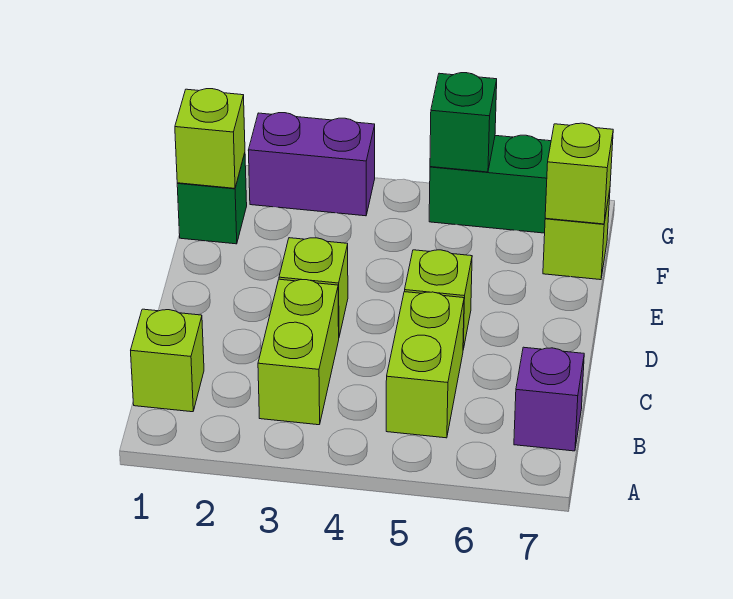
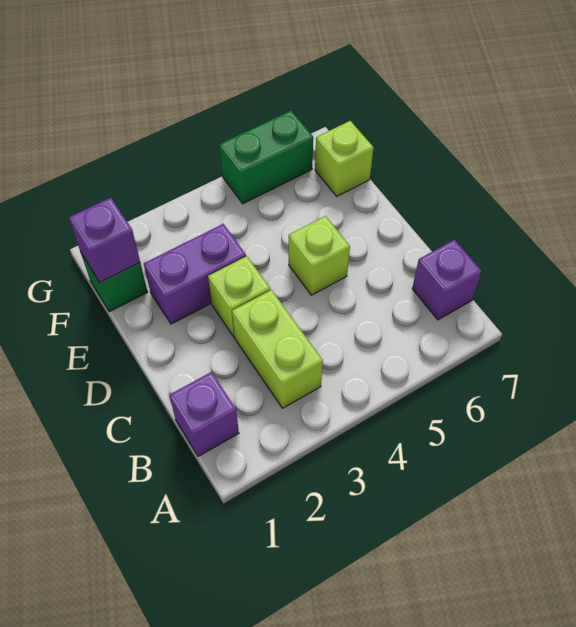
lime brick B1 level 1 -> purple brick B1 level 1
lime brick B5:C5 level 1 -> none
lime brick F1 level 2 -> purple brick F1 level 2
lime brick F7 level 2 -> none
purple brick G2:G3 level 1 -> purple brick E2:E3 level 1
green brick G5 level 2 -> none

